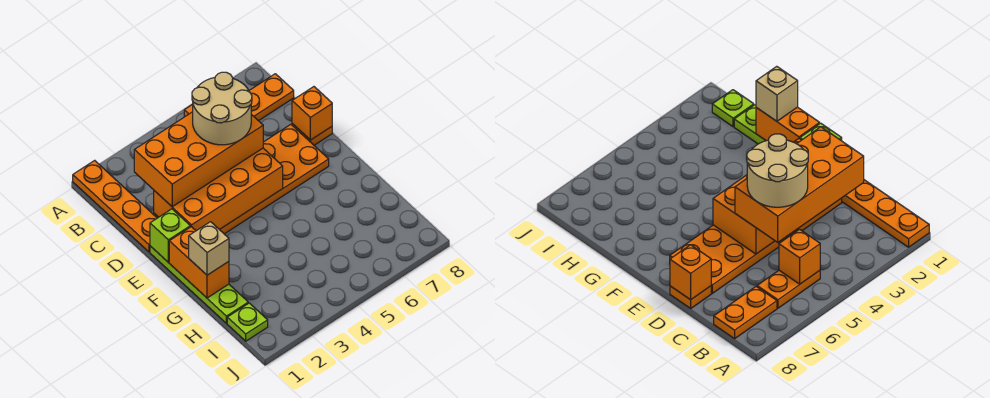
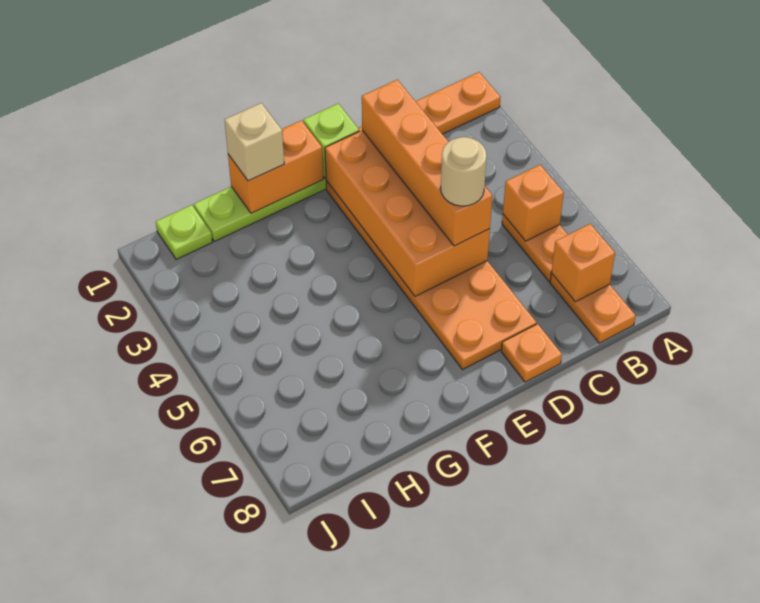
orange brick C2:D5 level 3 -> orange brick D2:D5 level 3
tan round brick C4:D5 level 4 -> tan round brick D5 level 4
orange brick D8 level 2 -> orange brick B7 level 2

